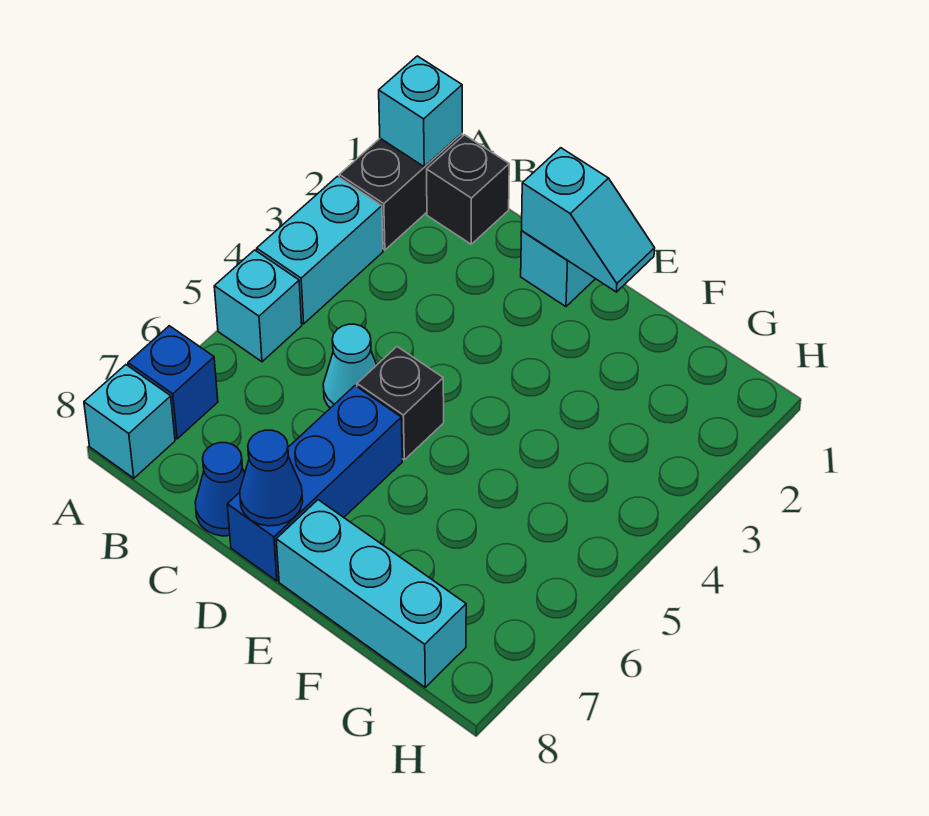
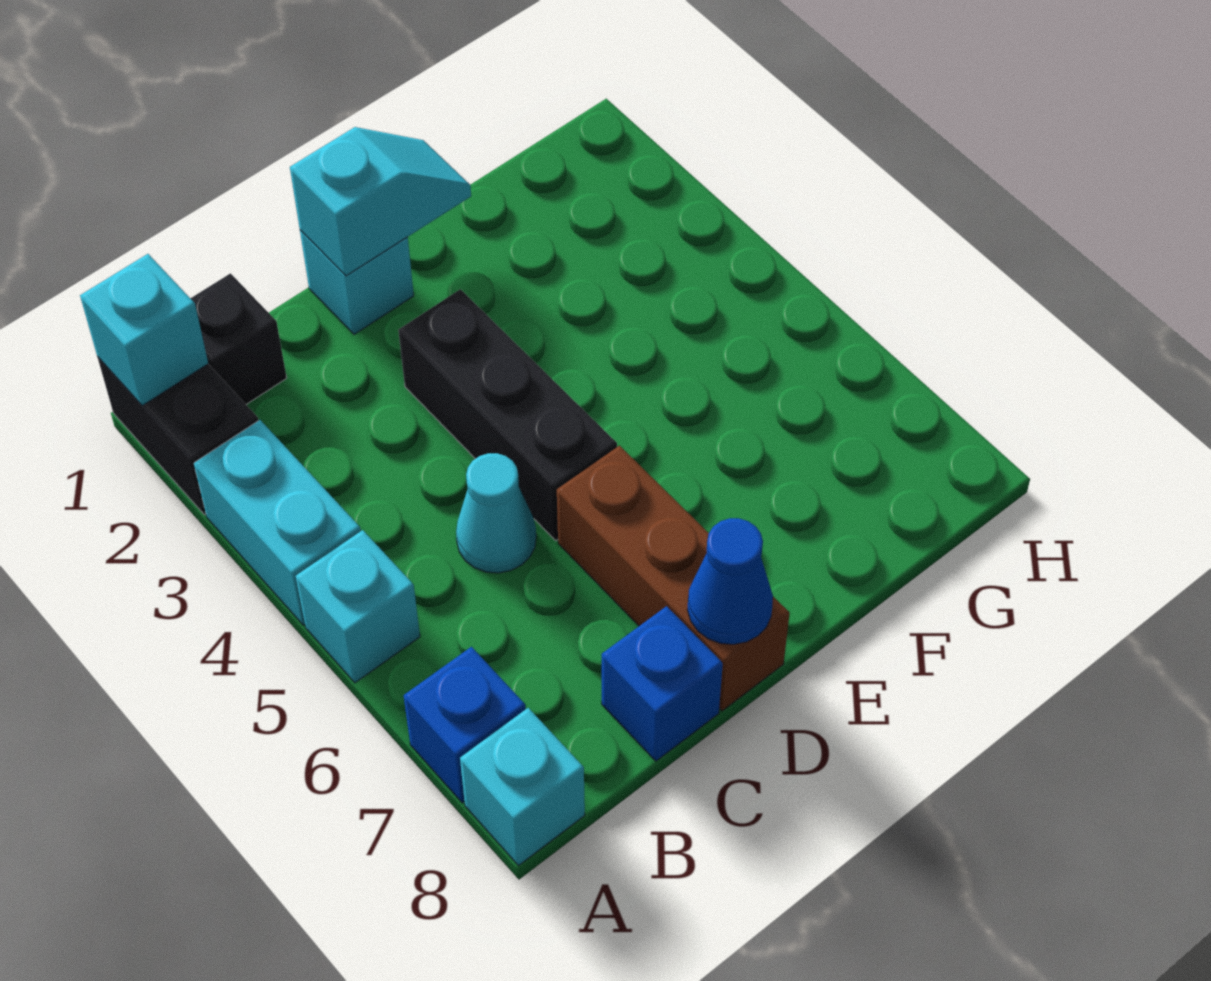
blue cone C8 level 1 -> blue brick C8 level 1
black brick D5 level 1 -> black brick D3:D5 level 1
blue brick D6:D8 level 1 -> brown brick D6:D8 level 1
cyan brick E8:G8 level 1 -> none

